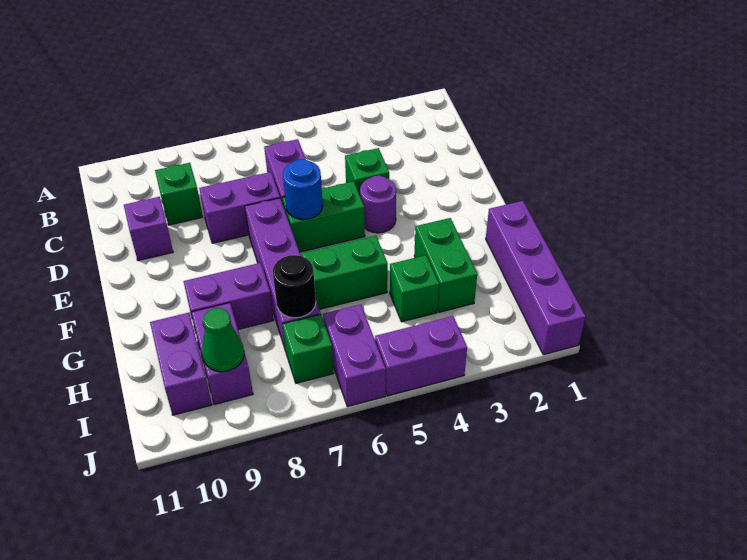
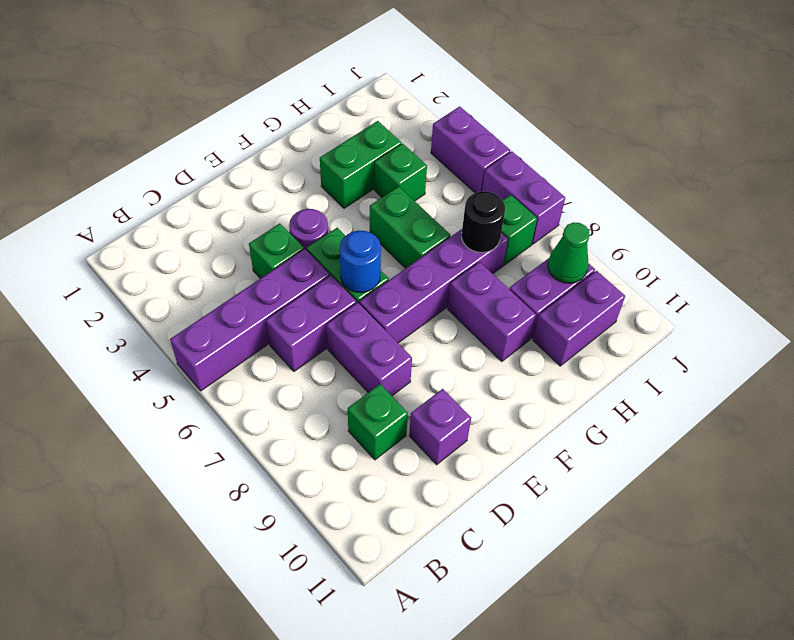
purple brick G1:J1 level 1 -> purple brick A5:D5 level 1
purple brick I6:J6 level 1 -> purple brick J6:J7 level 1

